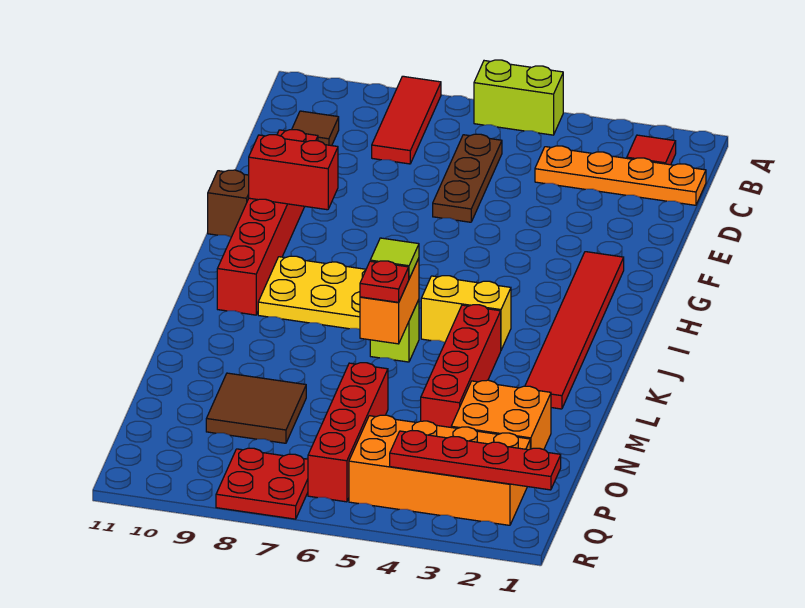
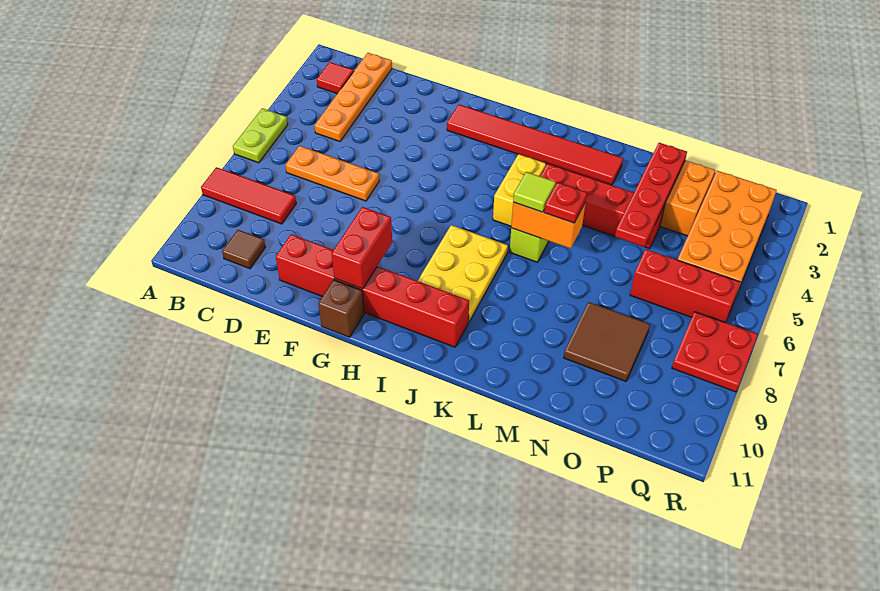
lime brick A5:A6 level 1 -> lime plate A5:A6 level 1
brown plate C6:E6 level 1 -> orange plate C6:E6 level 1
red brick N6:Q6 level 1 -> red brick O6:Q6 level 1
red plate Q1:Q4 level 2 -> red plate N2:N5 level 2

